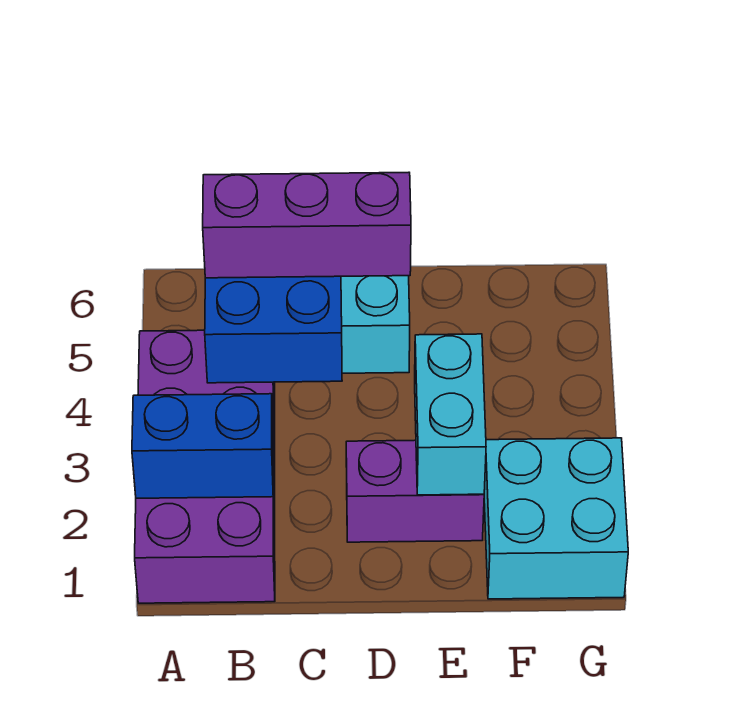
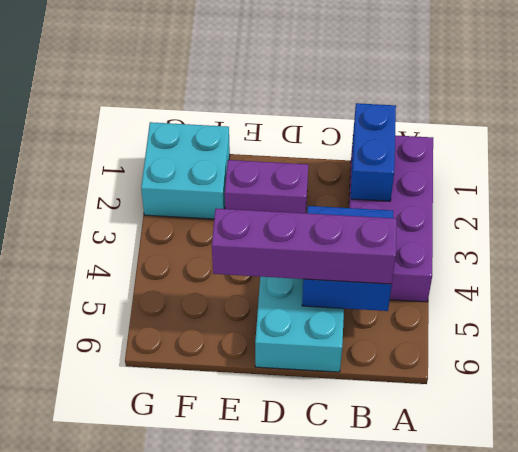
blue brick A2:B2 level 2 -> blue brick B1:B2 level 2
purple brick B5:D5 level 3 -> purple brick B5:E5 level 3
cyan brick E2:E3 level 2 -> none

